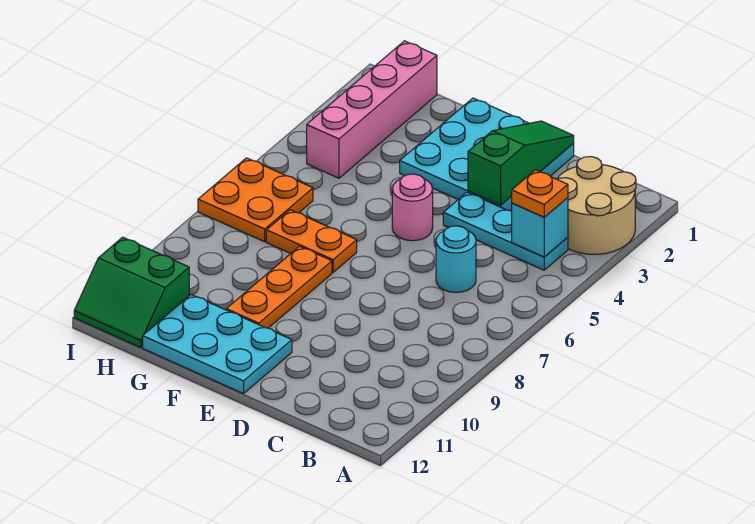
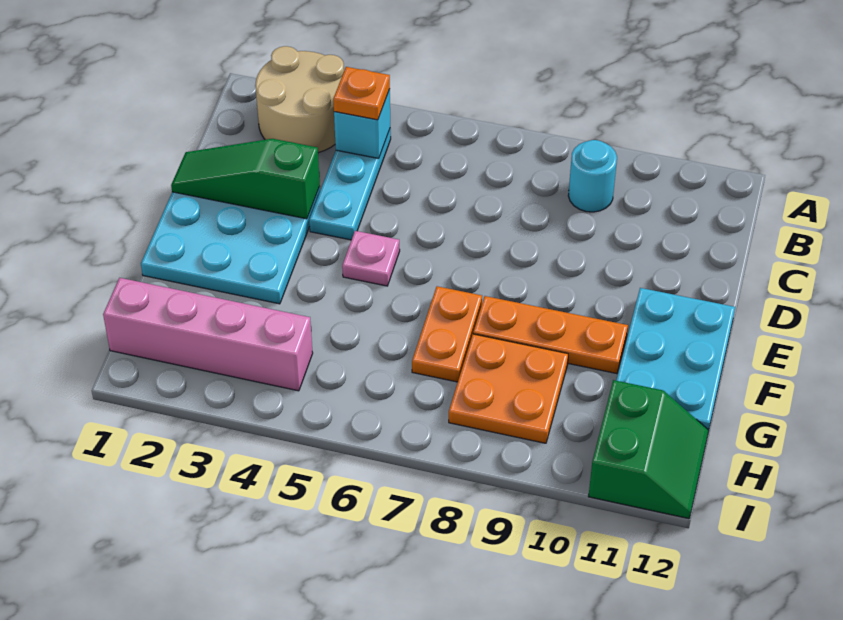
cyan round brick C6 level 1 -> cyan round brick B9 level 1
pink round brick E5 level 1 -> pink plate E5 level 1
orange plate H6:I7 level 1 -> orange plate G8:H9 level 1

